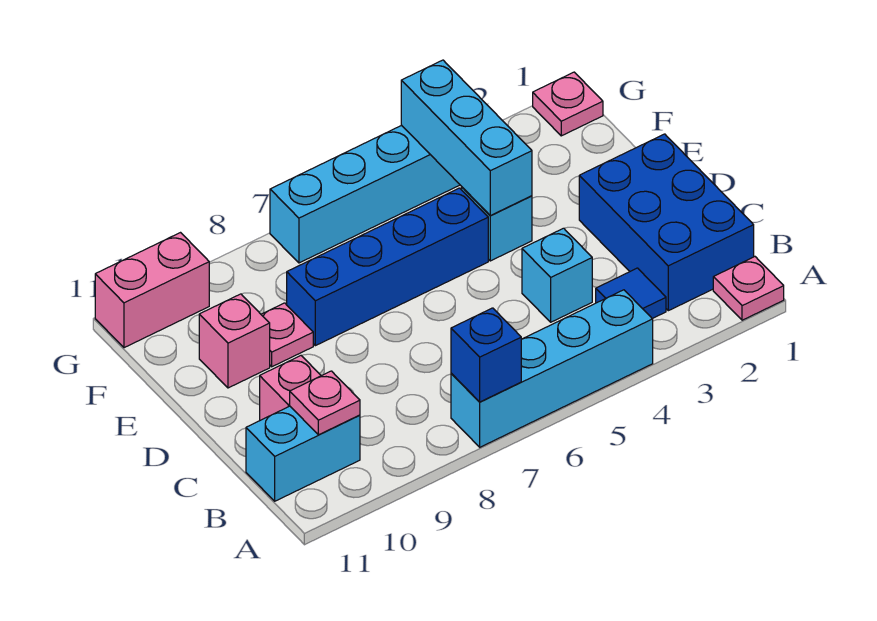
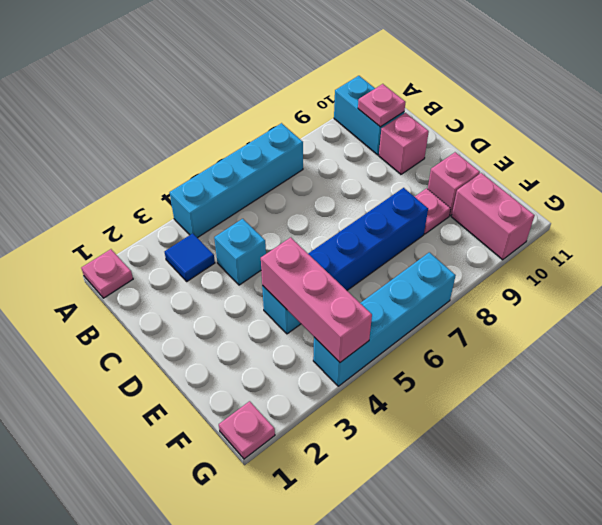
blue brick A7 level 2 -> none
blue brick B1:D2 level 1 -> none
cyan brick B10:B11 level 1 -> cyan brick A10:B10 level 1
cyan brick E4:G4 level 2 -> pink brick E4:G4 level 2
pink brick G10:G11 level 1 -> pink brick F10:G10 level 1

